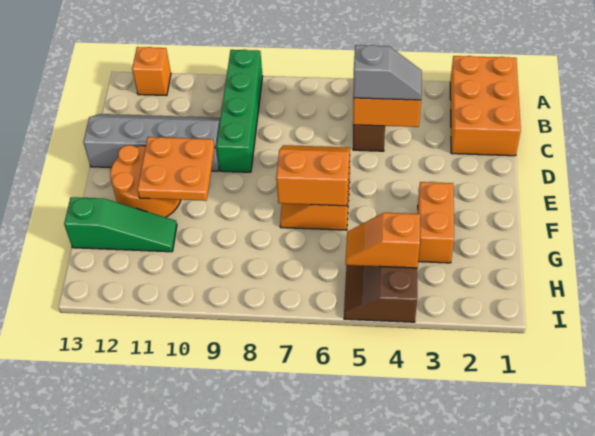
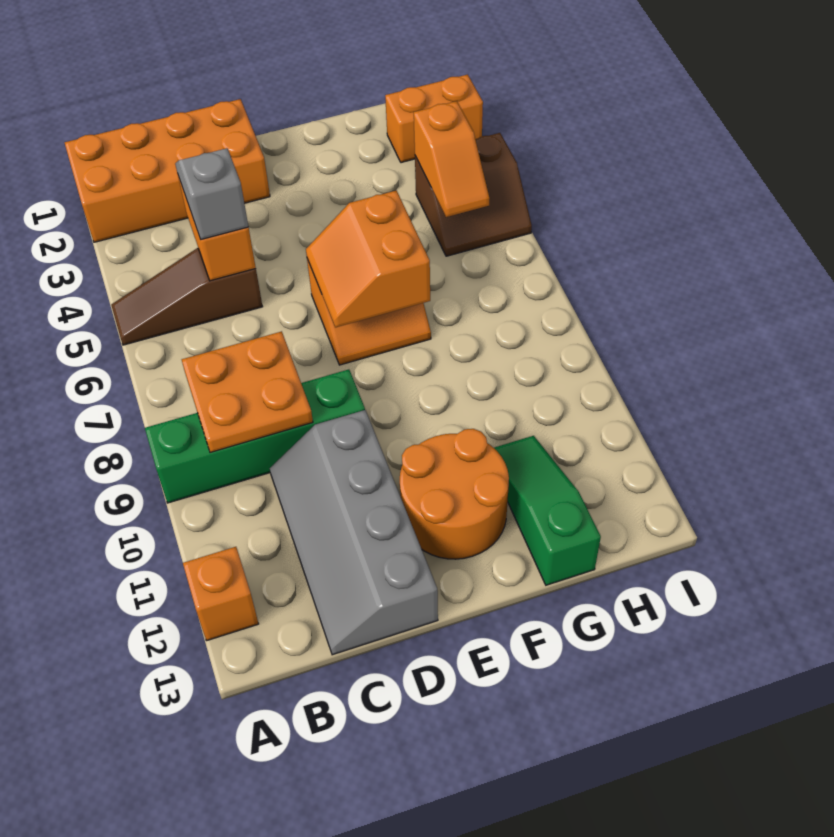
orange brick A1:C2 level 1 -> orange brick A1:D2 level 1
orange plate E10:F11 level 2 -> orange plate B8:C9 level 2
orange brick F3:G3 level 1 -> orange brick H2:I2 level 1

